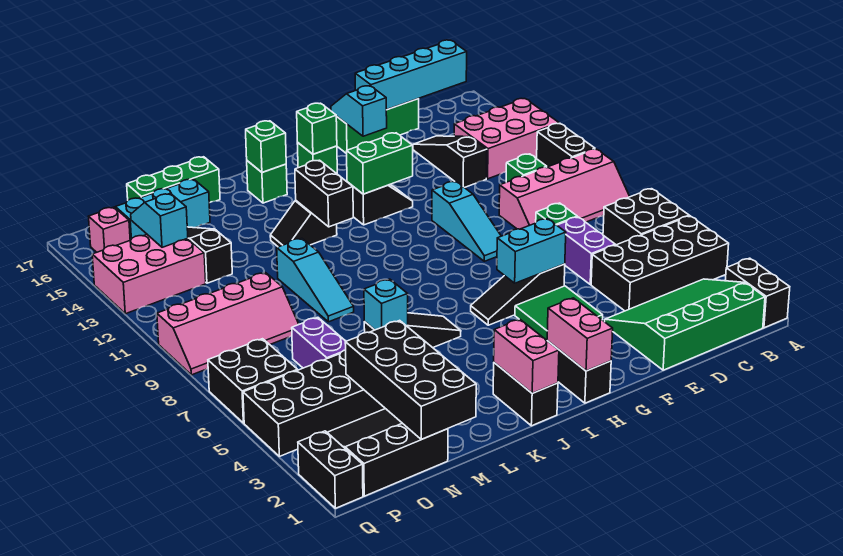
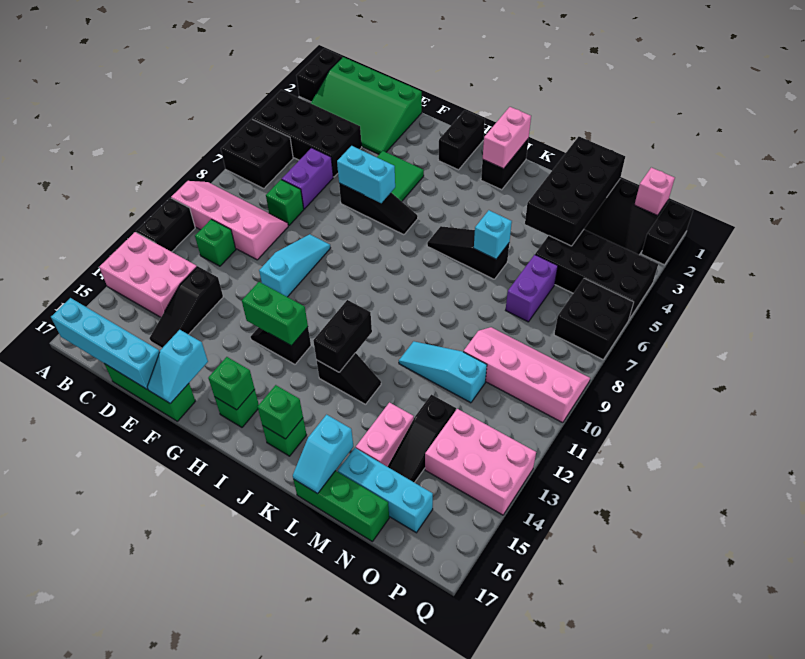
pink brick H1:H2 level 2 -> pink brick M14:M15 level 1
cyan slope L9:L11 level 1 top 11 -> cyan slope L11:N11 level 1 top N
cyan slope O14:O15 level 2 top 14 -> cyan slope L16:L17 level 2 top 16
pink brick P16 level 1 -> pink brick P1 level 2

